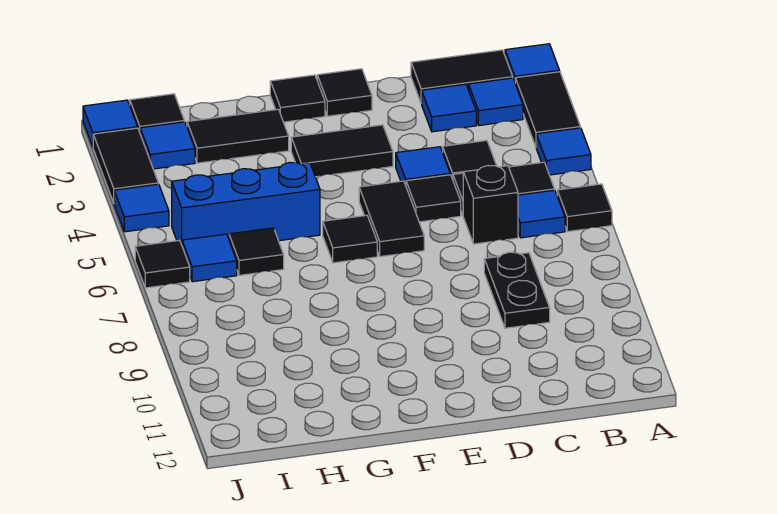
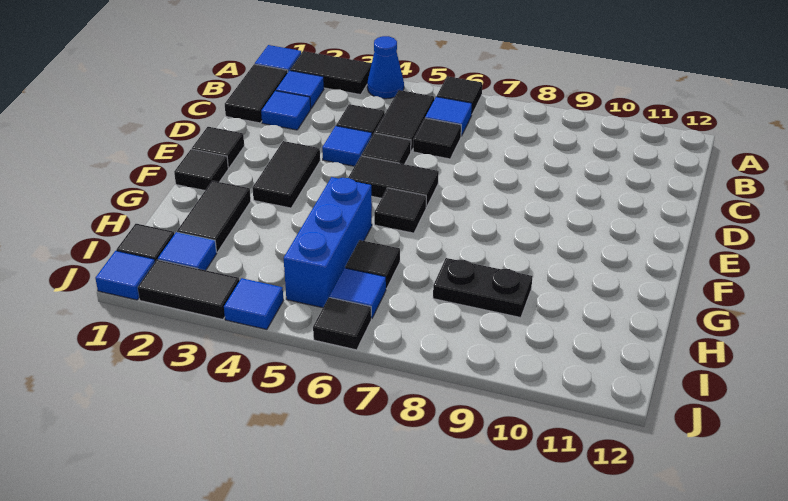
blue tile A4 level 1 -> blue cone A4 level 1
black brick C6 level 1 -> black tile C6 level 1
black plate C8:C9 level 1 -> black plate H8:H9 level 1

